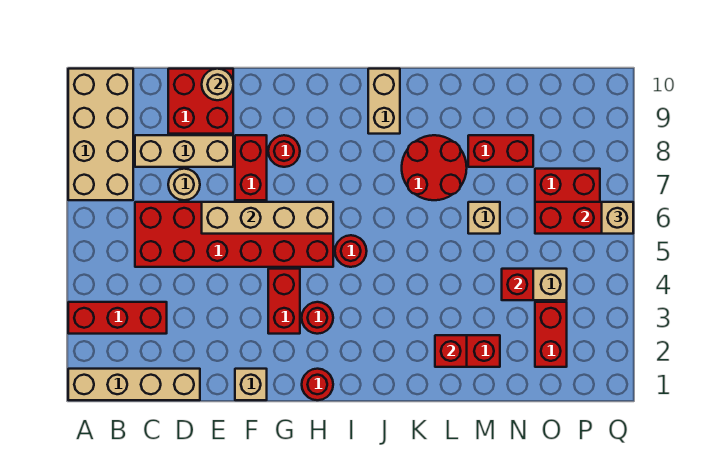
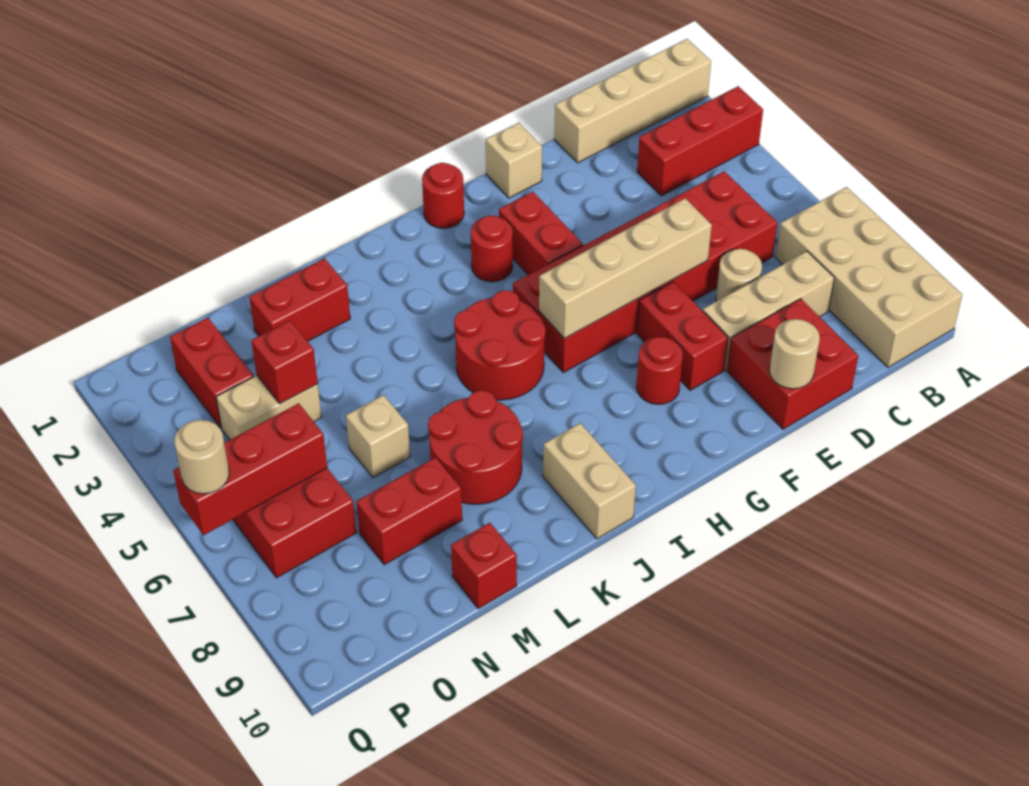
red round brick I5 level 1 -> red round brick I5:J6 level 1
red brick L2 level 2 -> red brick M10 level 1
tan brick Q6 level 3 -> tan round brick Q6 level 3

